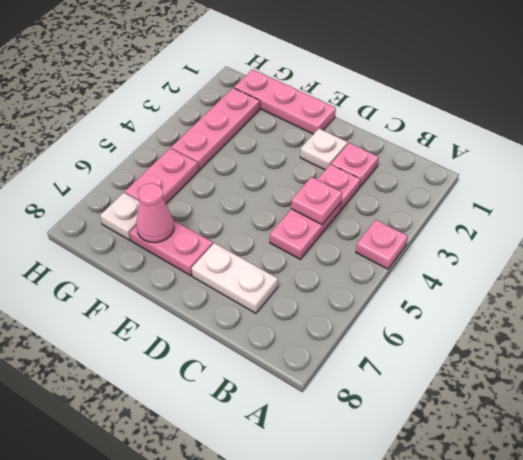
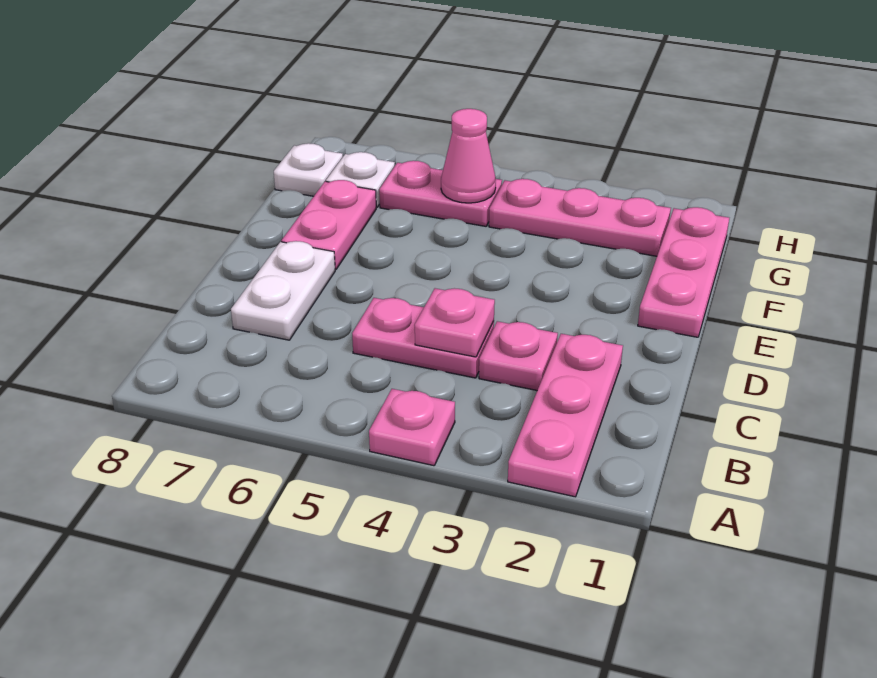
pink plate C2 level 1 -> pink plate A2:C2 level 1
white plate D2 level 1 -> white plate G8 level 1
pink cone F7 level 2 -> pink cone G5 level 2

